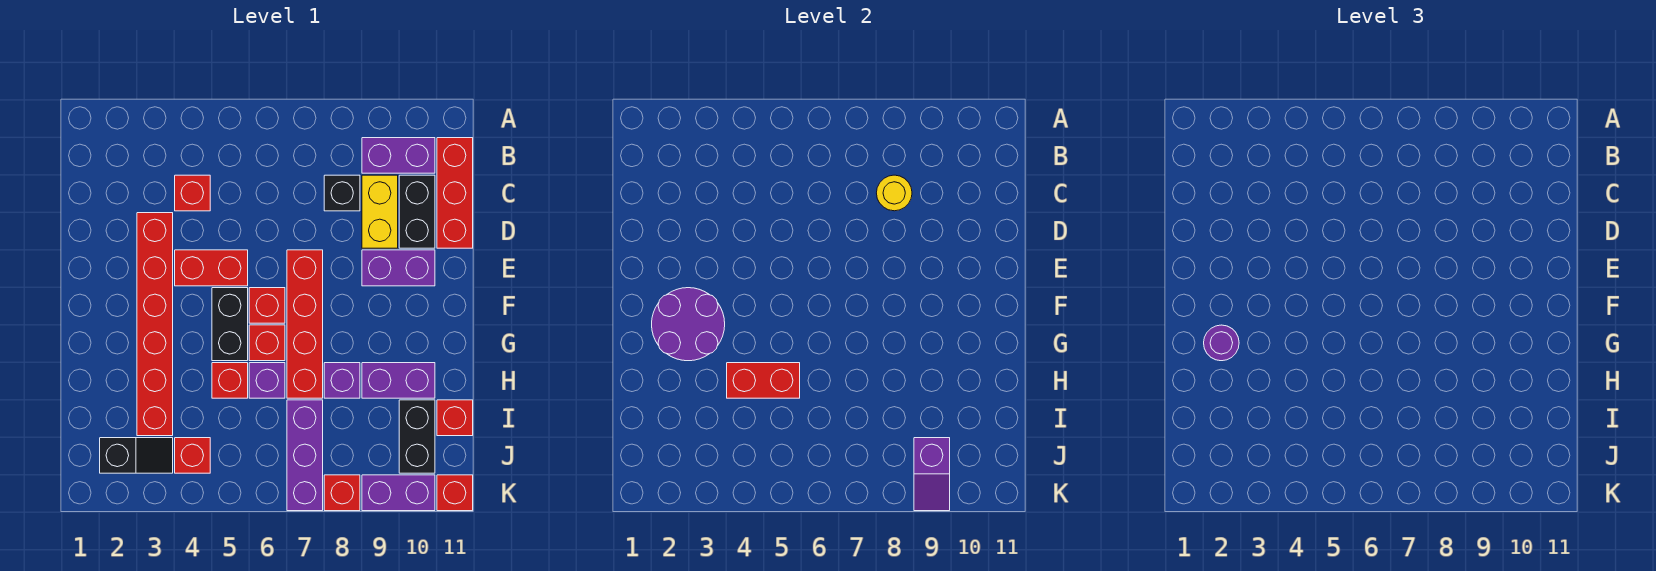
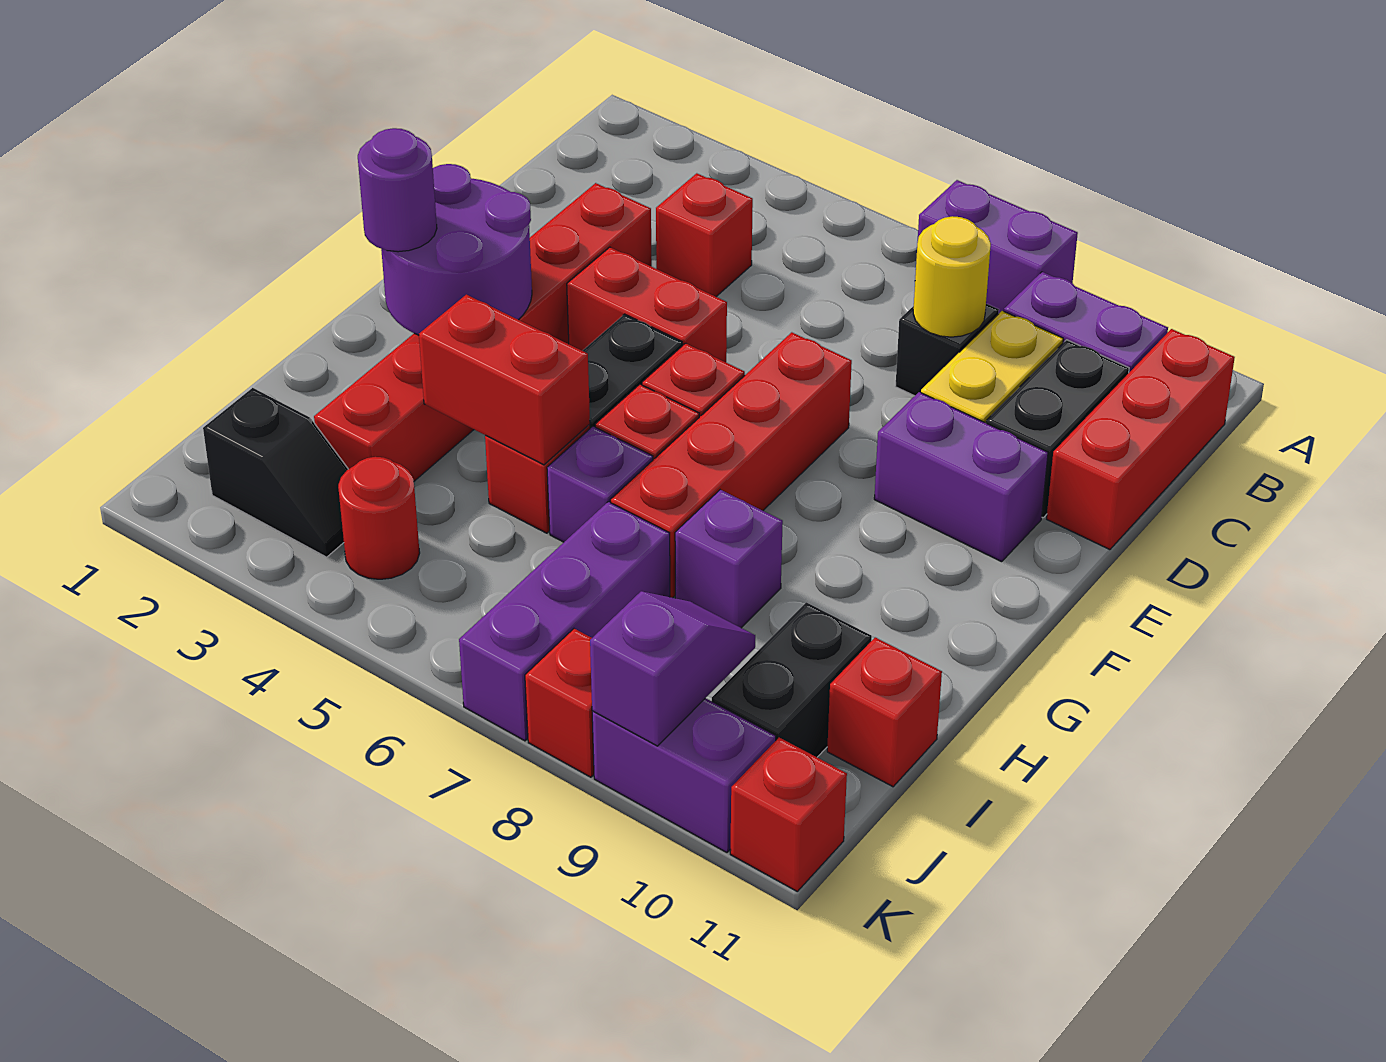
purple brick H9:H10 level 1 -> purple brick A7:A8 level 1
red brick J4 level 1 -> red round brick J4 level 1
purple slope J9:K9 level 2 top J -> purple slope J9:K9 level 2 top K

